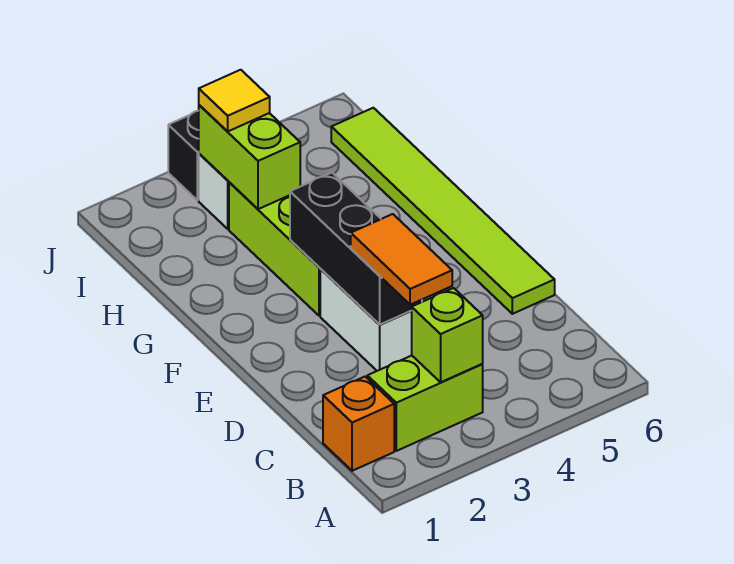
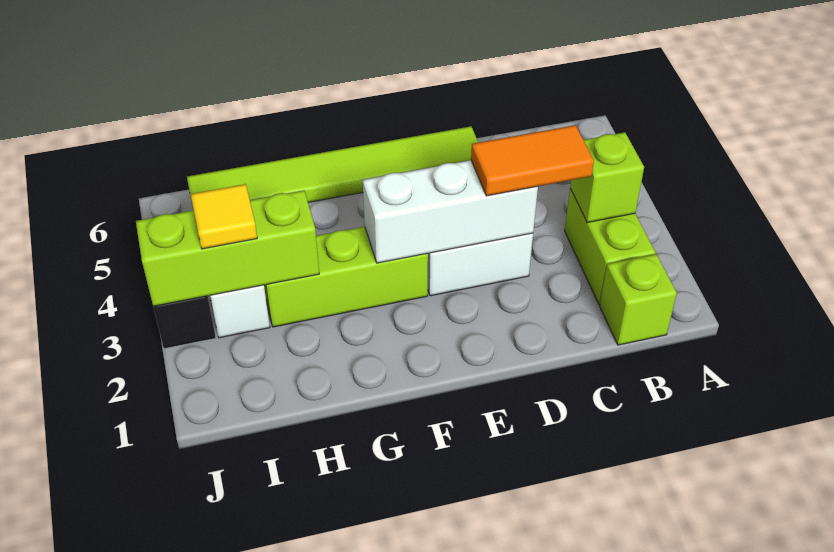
orange brick B1 level 1 -> lime brick B1 level 1
black brick D3:F3 level 2 -> white brick D3:F3 level 2
lime brick H3:I3 level 2 -> lime brick H3:J3 level 2

